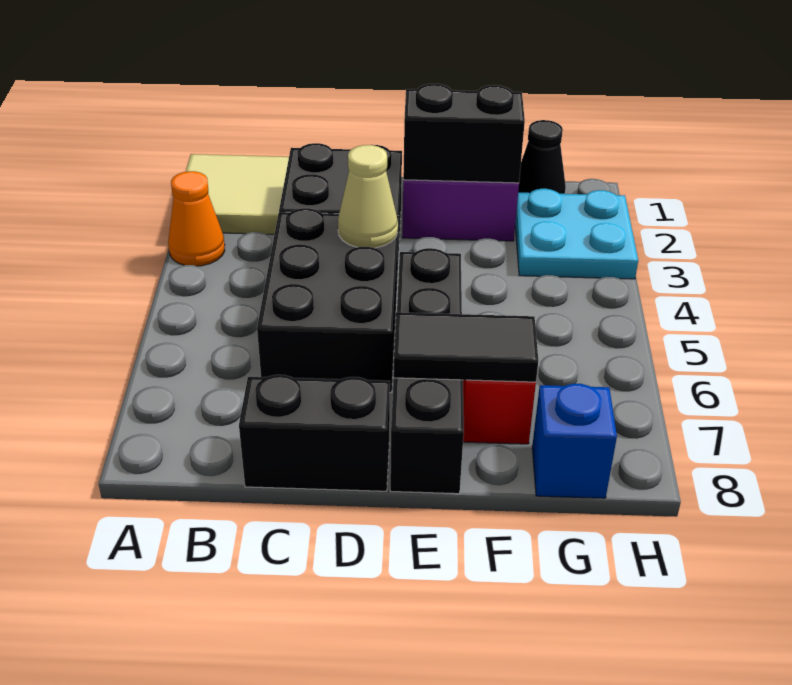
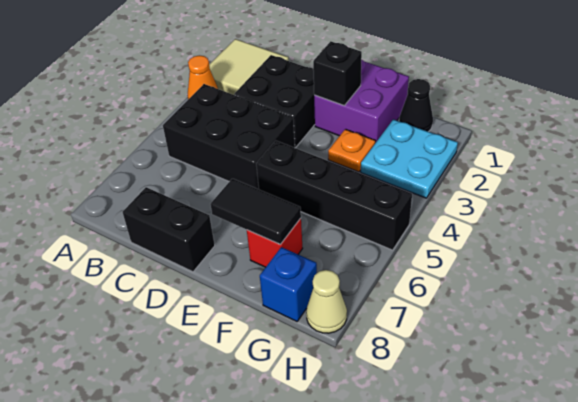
black brick C4:D6 level 1 -> black brick B4:D5 level 1
tan cone D4 level 2 -> tan cone H8 level 1
black brick E2:F2 level 2 -> black brick E2 level 2
black brick E5:E8 level 1 -> black brick E5:H5 level 1
none -> orange plate F3 level 1

